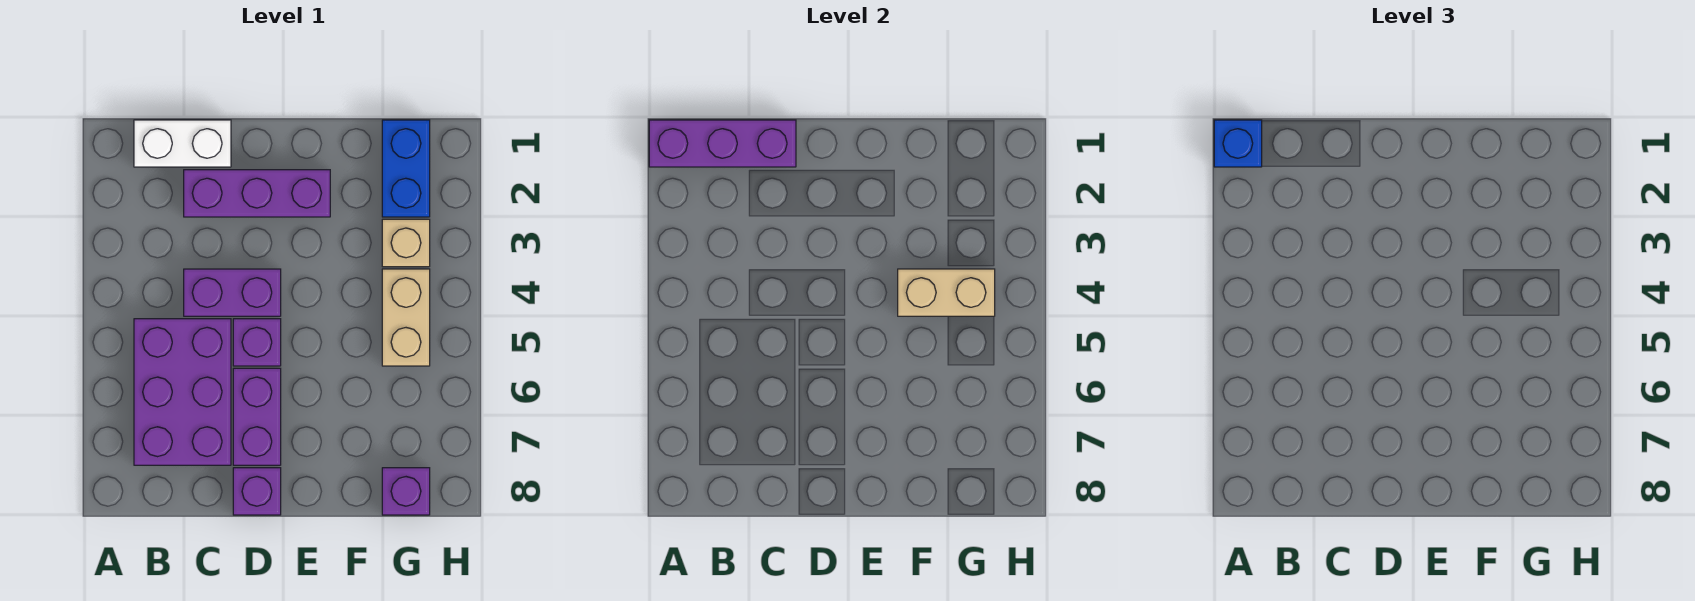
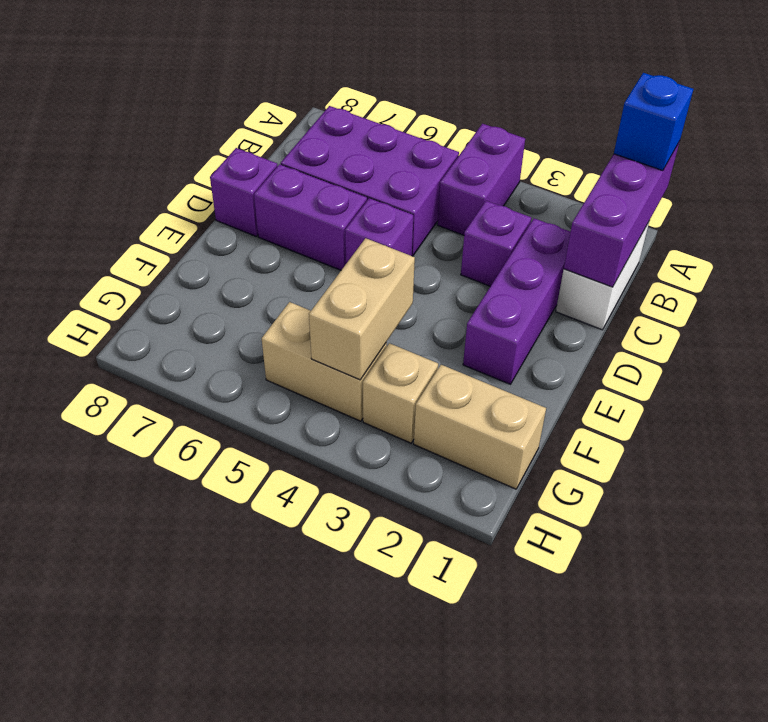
purple brick C4:D4 level 1 -> purple brick A4:B4 level 1
blue brick G1:G2 level 1 -> tan brick G1:G2 level 1
purple brick G8 level 1 -> purple brick C3 level 1

